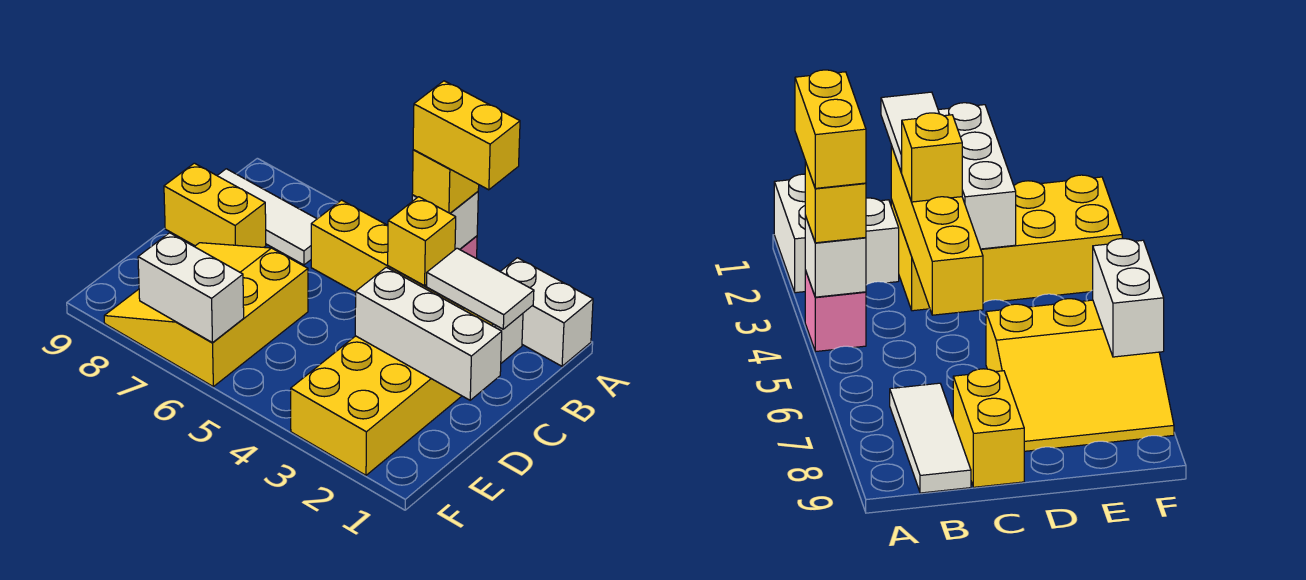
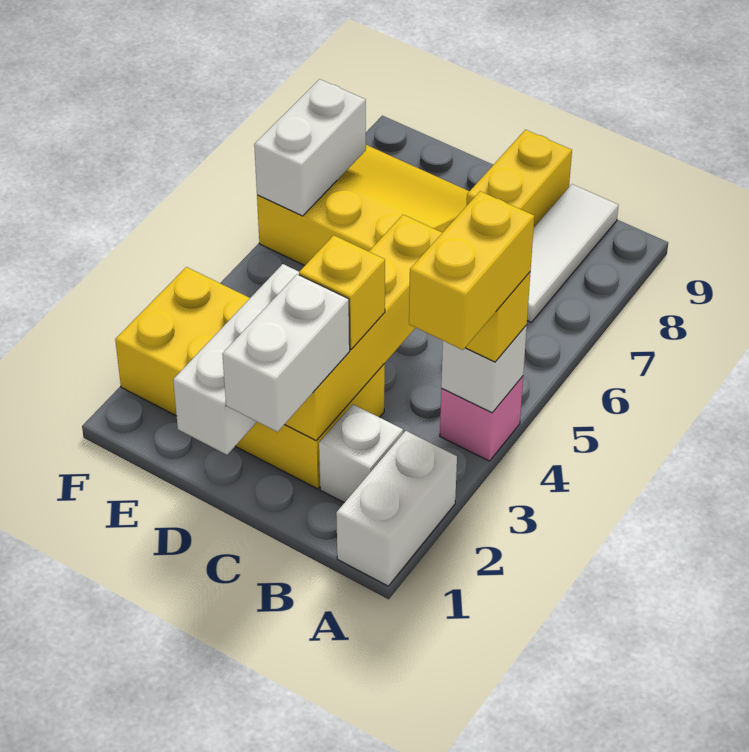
white tile C1:C2 level 3 -> white brick C1:C2 level 3

